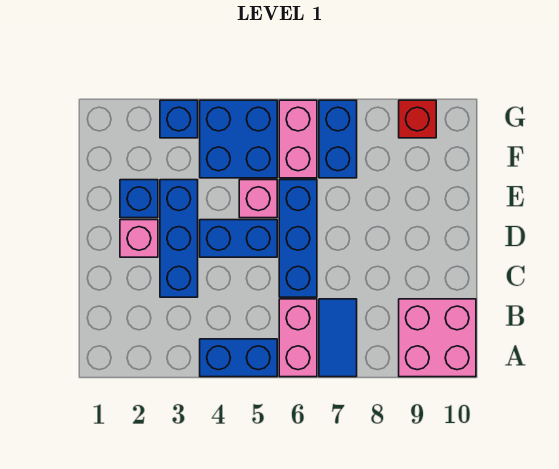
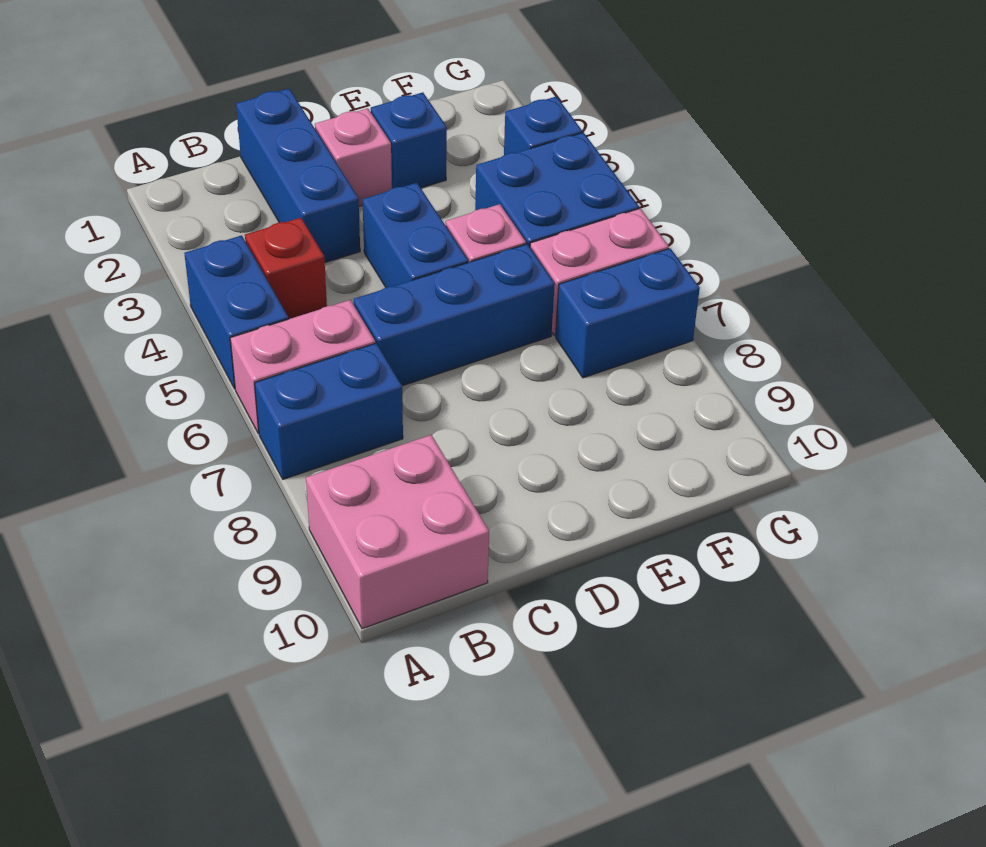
blue tile A7:B7 level 1 -> blue brick A7:B7 level 1
blue brick C3:E3 level 1 -> blue brick C1:C3 level 1
red brick G9 level 1 -> red brick B4 level 1

